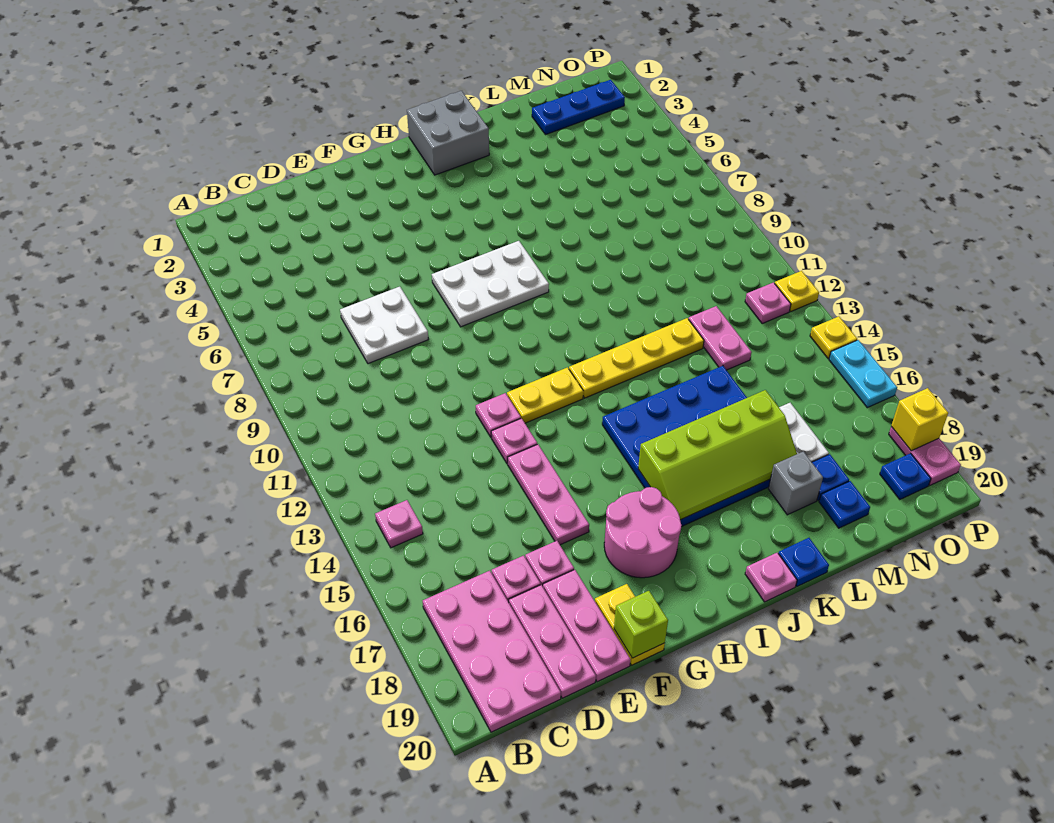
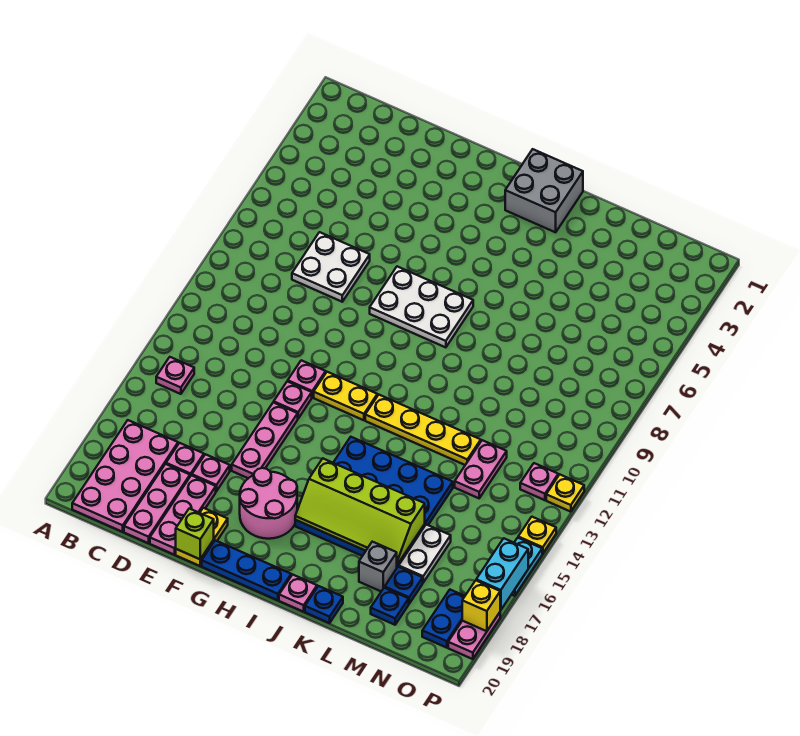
blue plate M2:O2 level 1 -> blue plate G20:I20 level 1
blue plate O19 level 1 -> blue plate O18:O19 level 1
none -> cyan brick P16:P17 level 2

